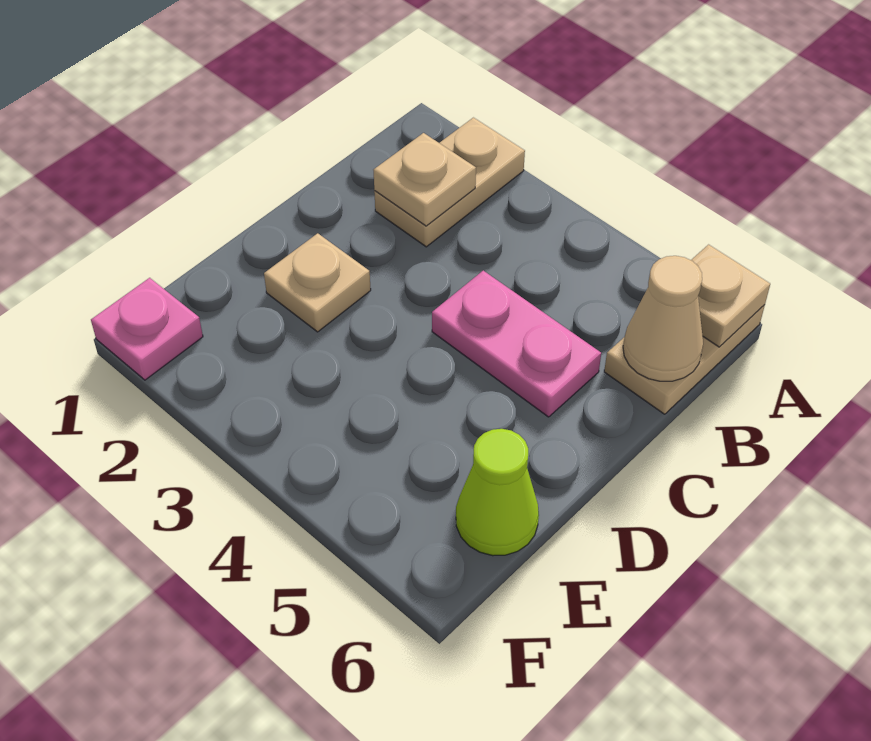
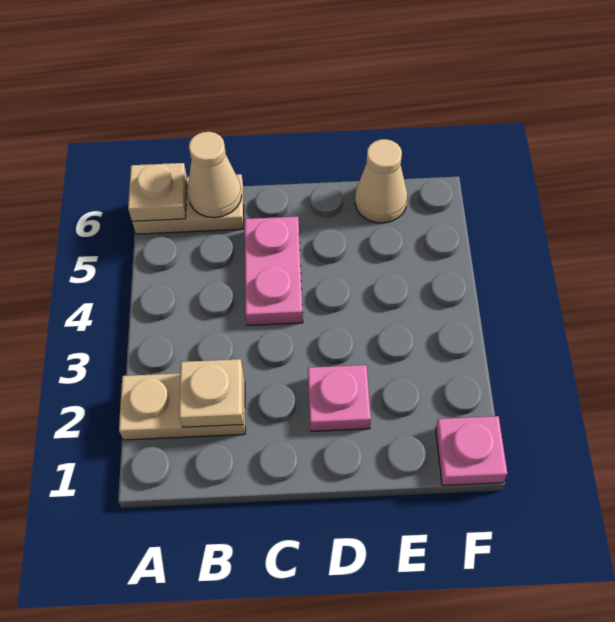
tan plate D2 level 1 -> pink plate D2 level 1
lime cone E6 level 1 -> tan cone E6 level 1

